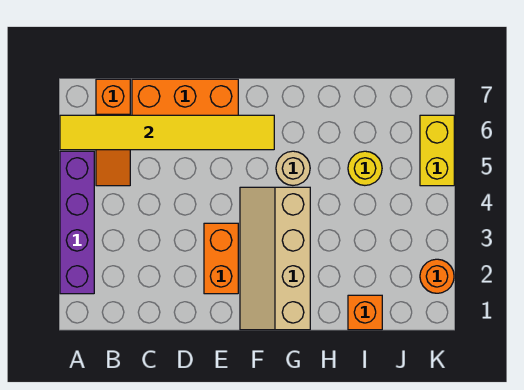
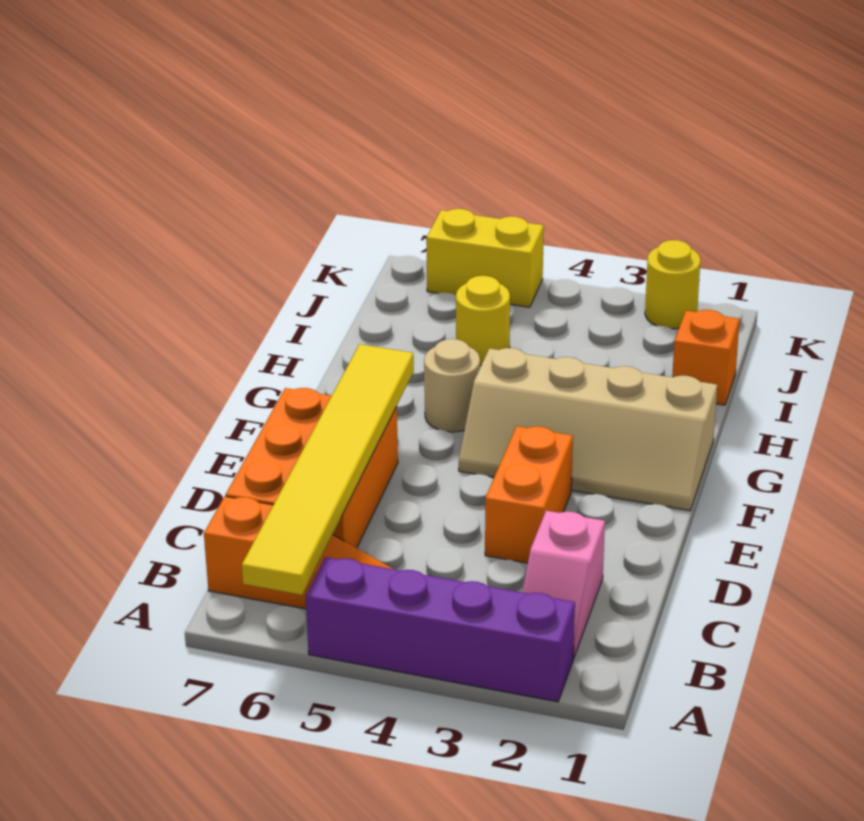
none -> pink slope B2:C2 level 1 top C
orange brick E2:E3 level 1 -> orange brick D3:E3 level 1
orange round brick K2 level 1 -> yellow round brick K2 level 1

